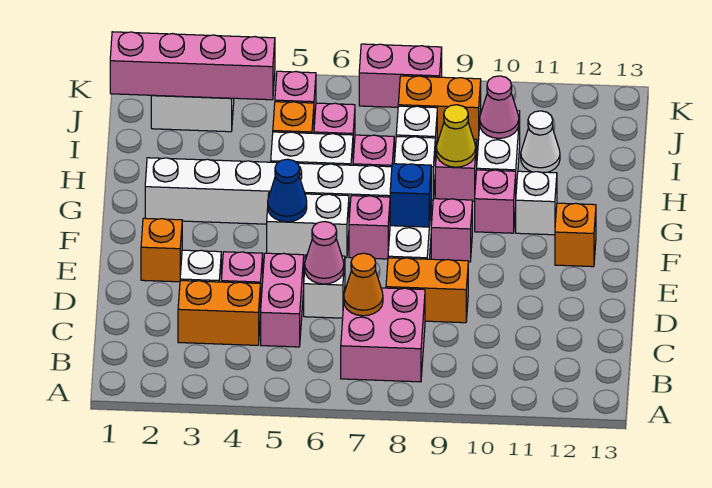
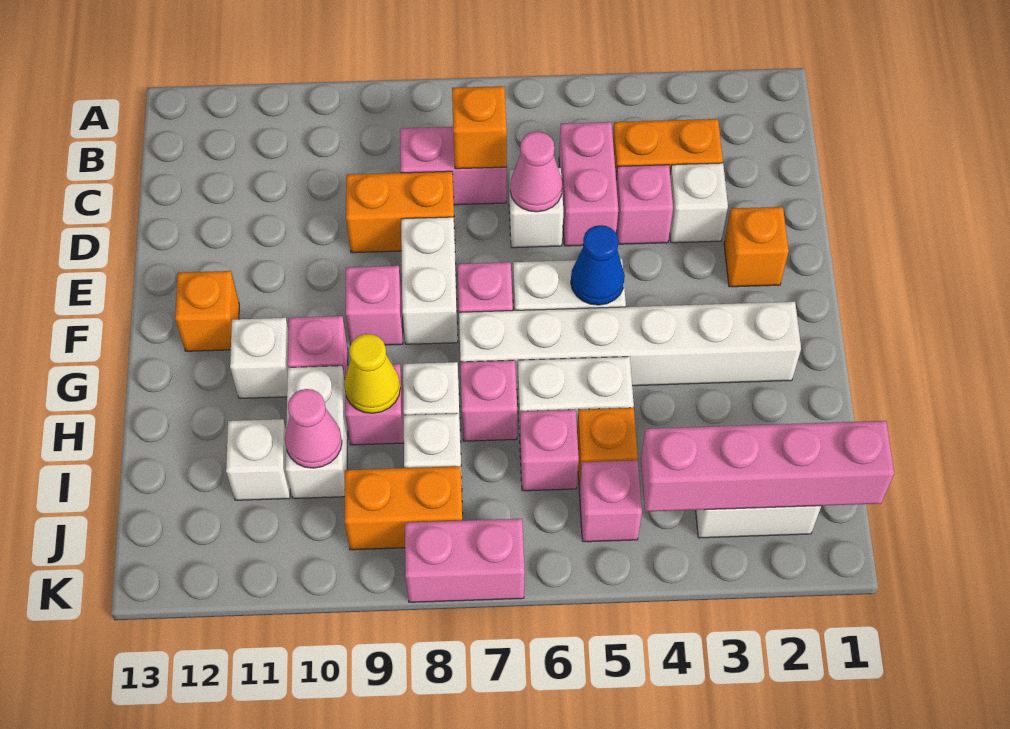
pink brick B7:C8 level 1 -> pink brick C7:C8 level 1
orange cone C7 level 2 -> orange brick C7 level 2
blue brick F8 level 2 -> none
white cone I11 level 1 -> white brick I11 level 1

